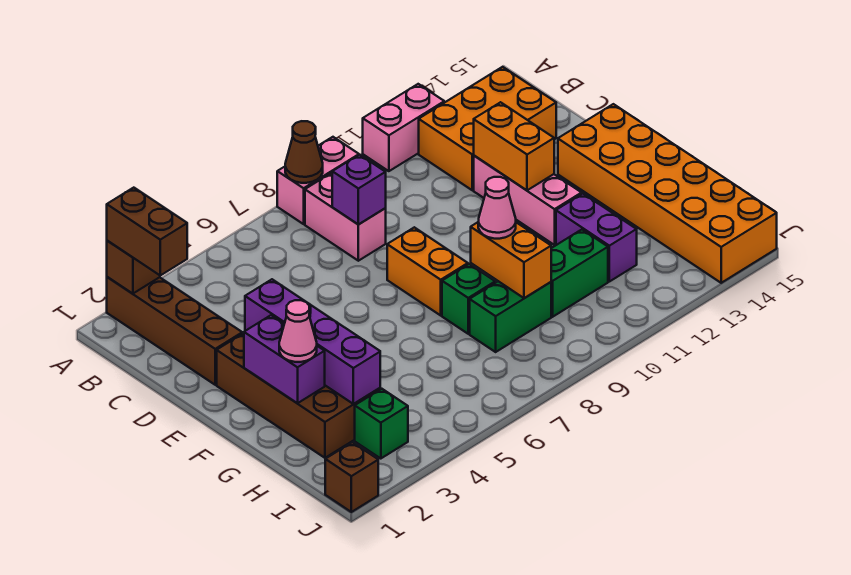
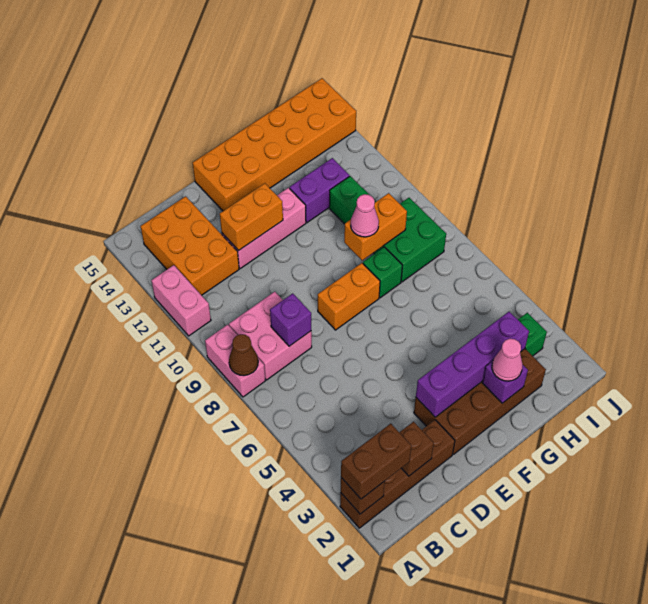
pink brick B8:C8 level 1 -> pink brick B8:C9 level 1
purple brick F2:G2 level 2 -> purple brick G2 level 2
green brick H8:H9 level 1 -> green brick H8:I9 level 1
brown brick J1 level 1 -> brown brick C2 level 2

